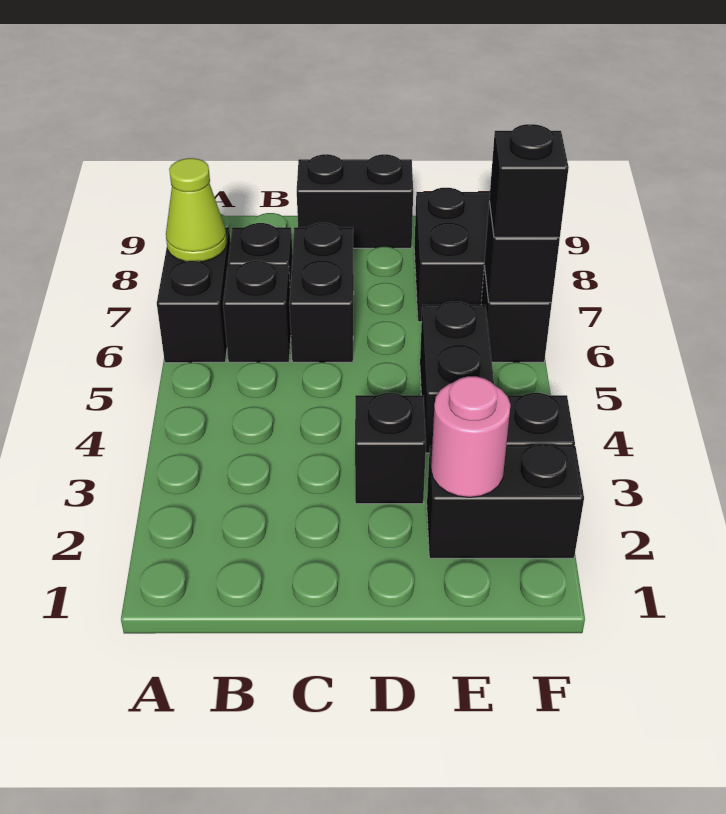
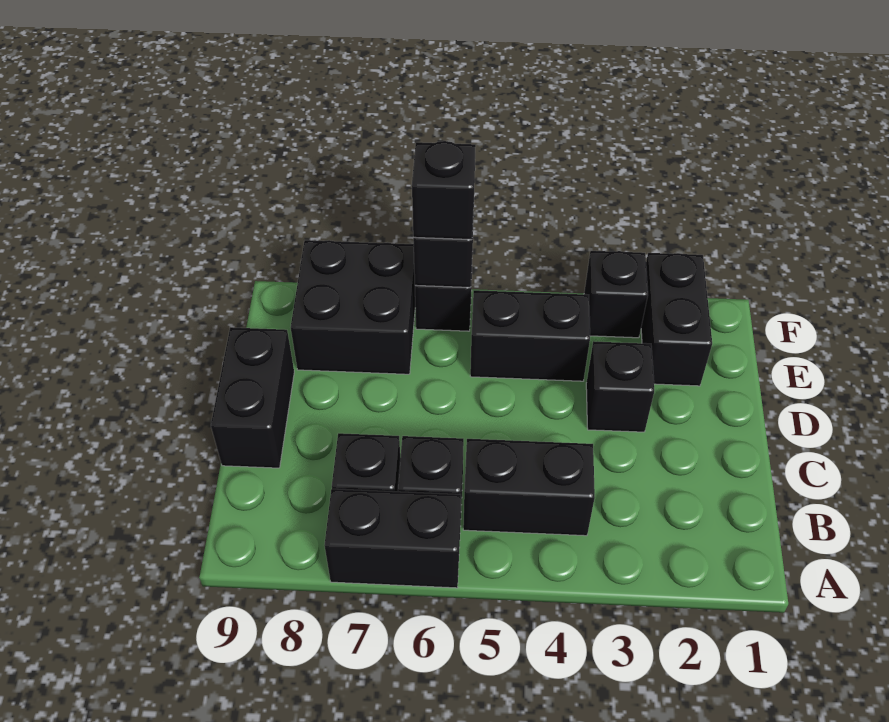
lime cone A7 level 2 -> none
black brick C6:C7 level 1 -> black brick B4:B5 level 1
pink round brick E2 level 2 -> none

